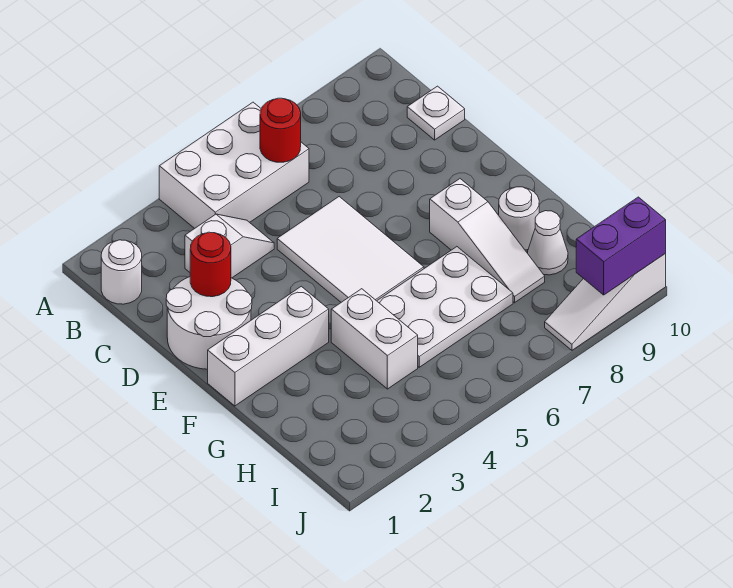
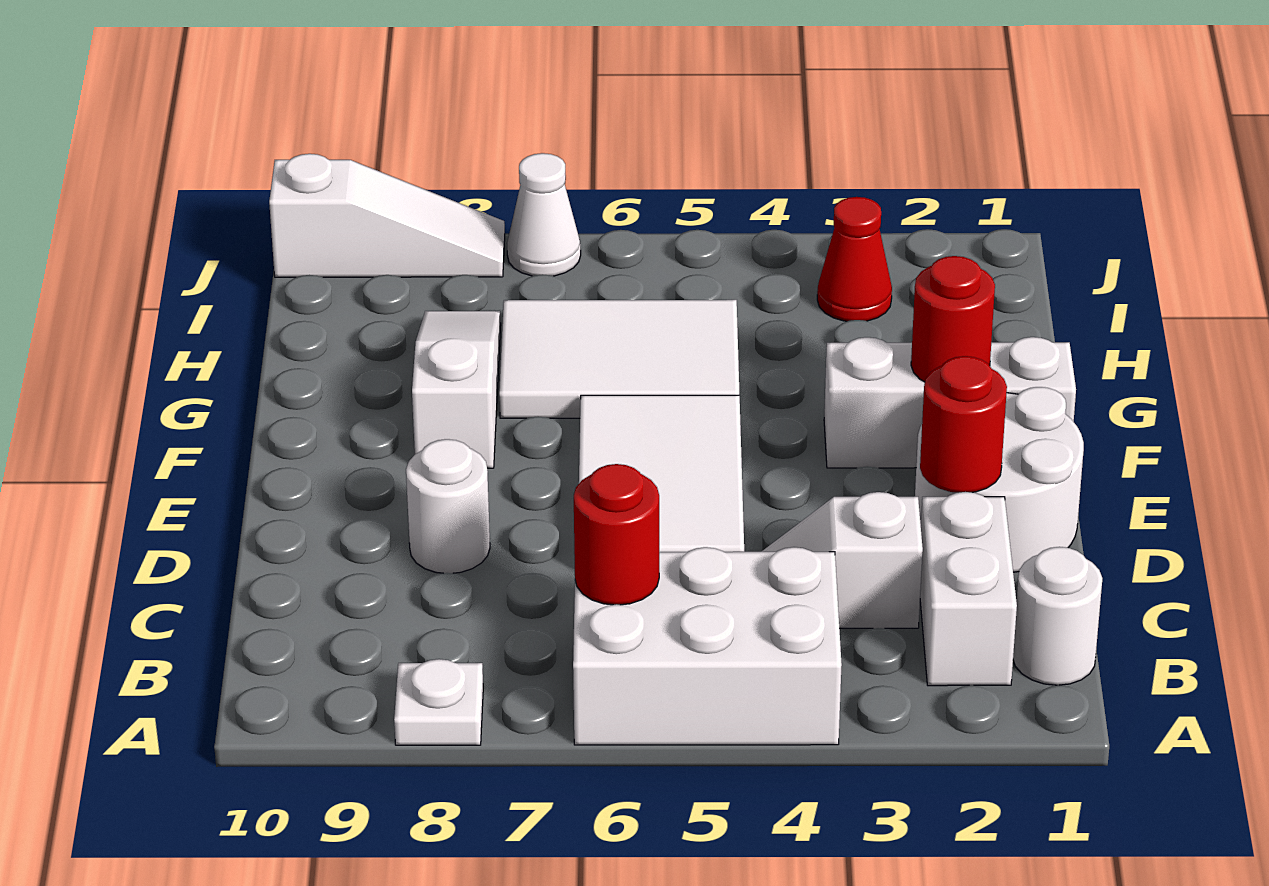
white plate C10 level 1 -> white plate A8 level 1
none -> red round brick F2 level 2
white brick G4:H4 level 1 -> white brick B2:C2 level 1
white plate G5:H7 level 1 -> white tile G5:H7 level 1
white round brick G9 level 1 -> white round brick D8 level 1
white cone H9 level 1 -> white cone J7 level 1
none -> red cone I3 level 1
purple brick J9:J10 level 2 -> none

